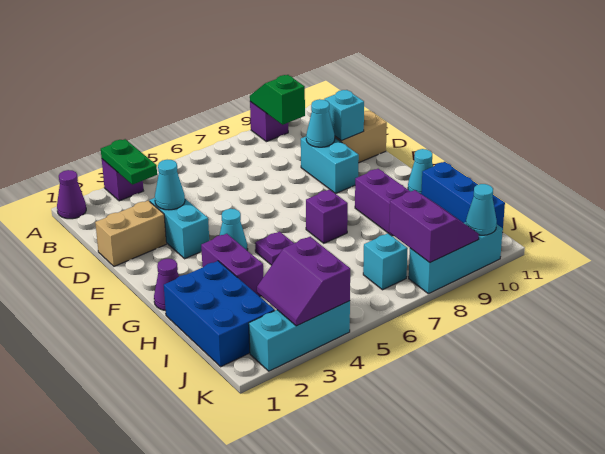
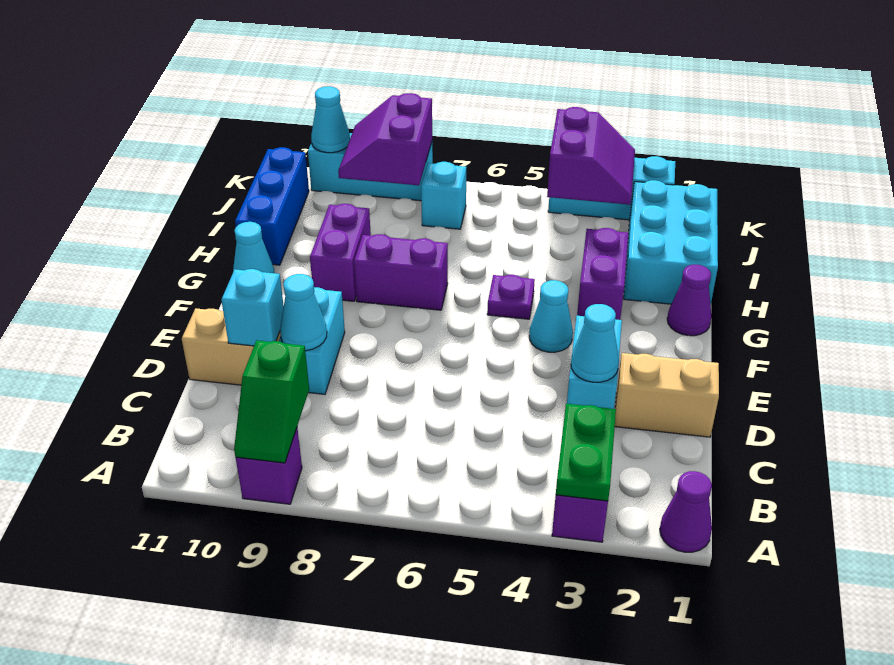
purple brick G7 level 1 -> purple brick G7:G8 level 1
blue brick H1:J2 level 1 -> cyan brick H1:J2 level 1

